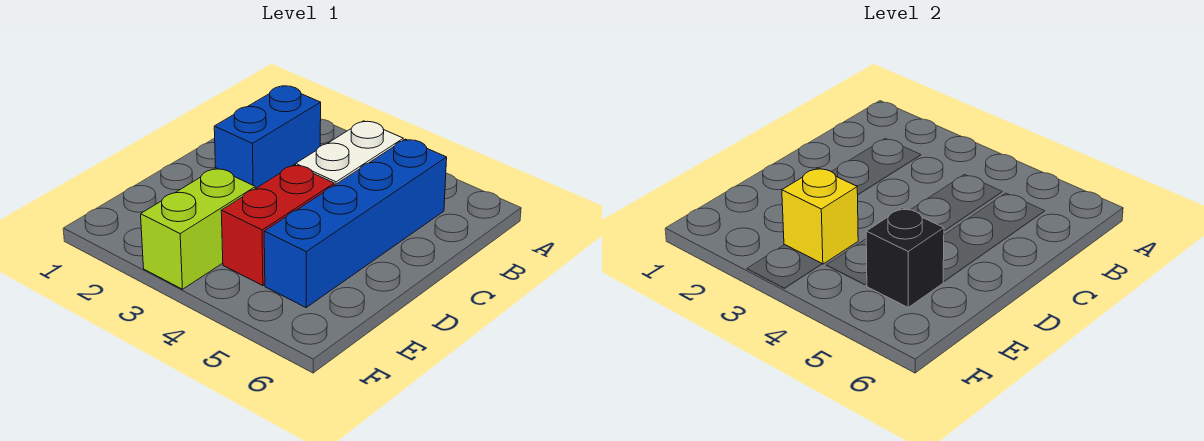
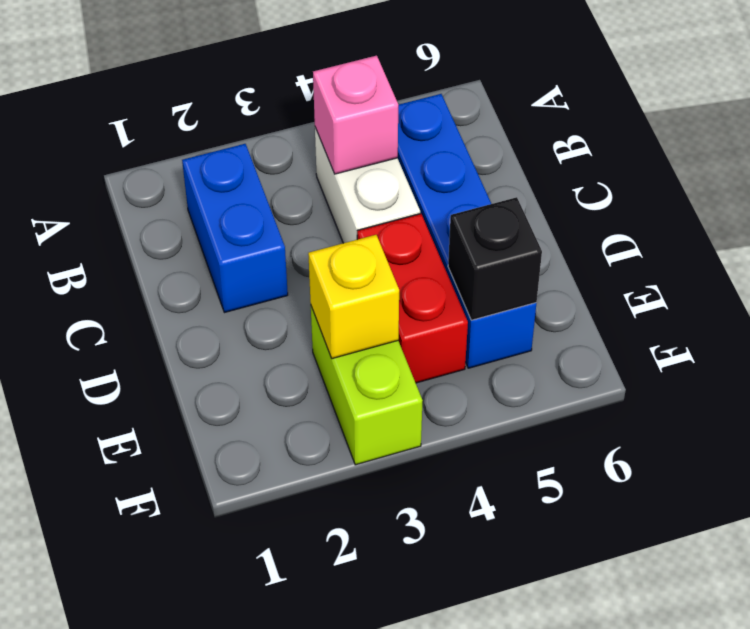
none -> pink brick B4 level 2

